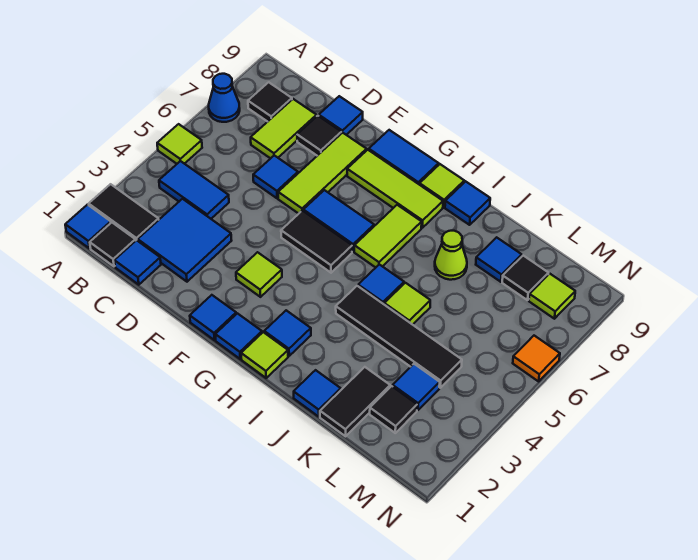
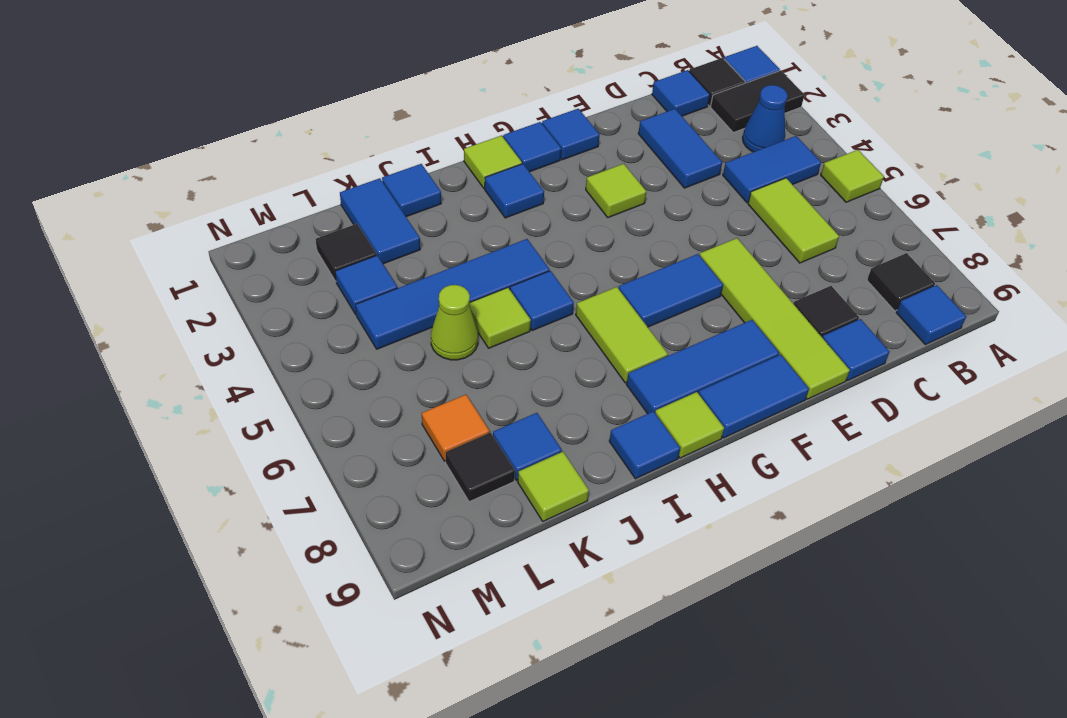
blue cone A7 level 1 -> blue cone B3 level 1
blue tile C2:D3 level 1 -> blue tile D2:D3 level 1
lime tile C7:C8 level 1 -> lime tile C5:C6 level 1
blue tile D6 level 1 -> blue tile B9 level 1
lime tile E6:E8 level 1 -> lime tile E6:E9 level 1
black tile F5:G5 level 1 -> none
lime tile F8:H8 level 1 -> blue tile F8:H8 level 1
black tile I4:L4 level 1 -> blue tile I4:L4 level 1
lime cone J7 level 1 -> lime cone K5 level 1
black tile K1:K2 level 1 -> blue tile K1:K2 level 1
lime tile M8 level 1 -> lime tile K9 level 1
orange tile N6 level 1 -> orange tile L7 level 1

